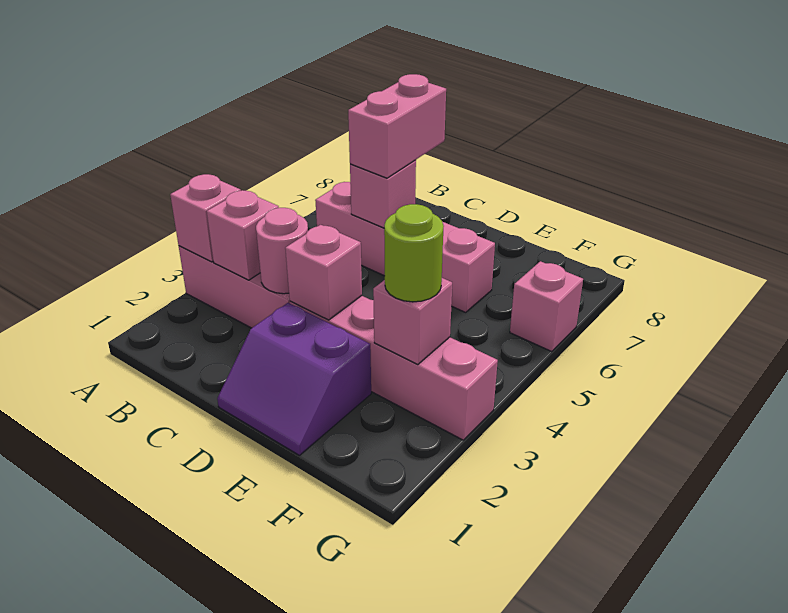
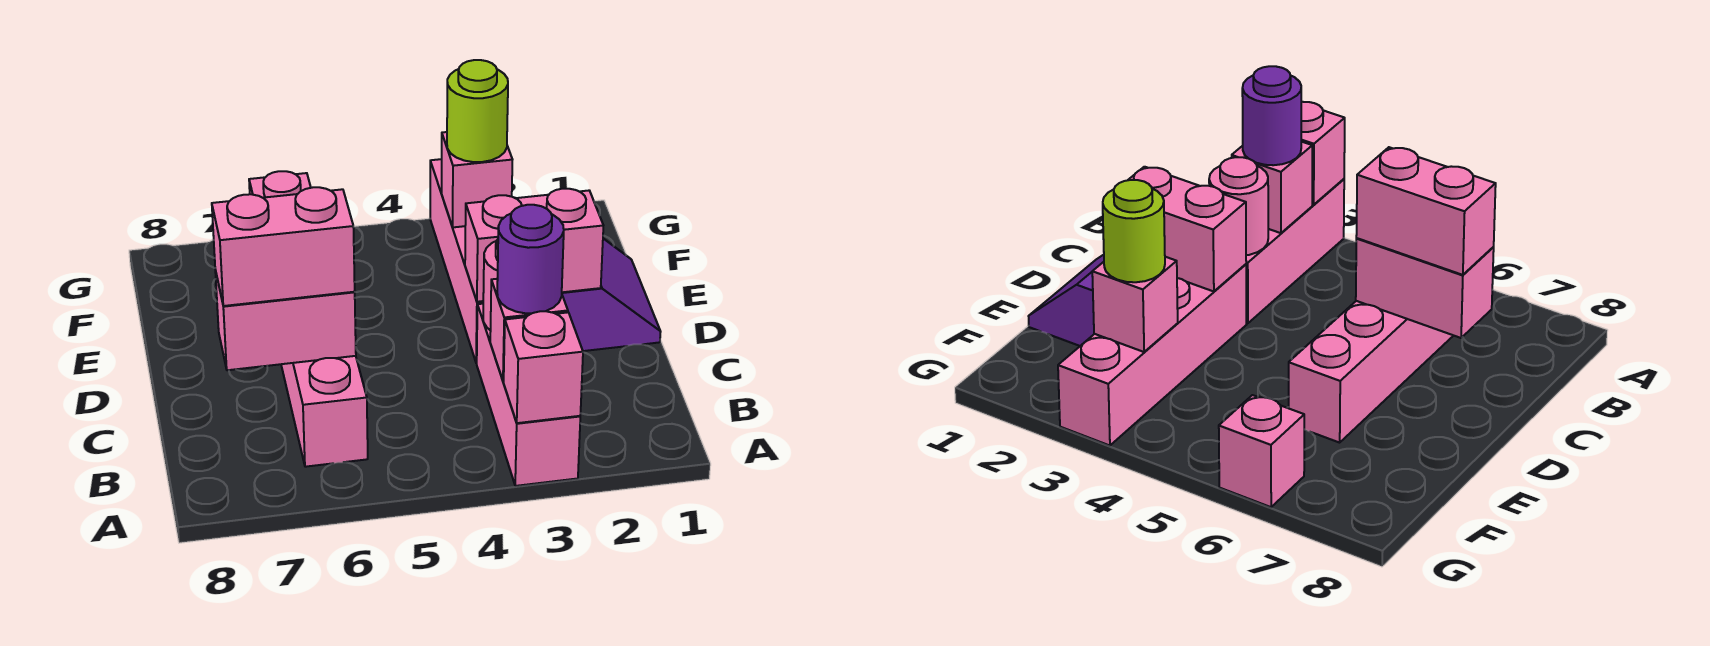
none -> purple round brick B3 level 3
pink brick C6 level 2 -> pink brick C6:C7 level 2
pink brick D3 level 2 -> pink brick D2:D3 level 2

